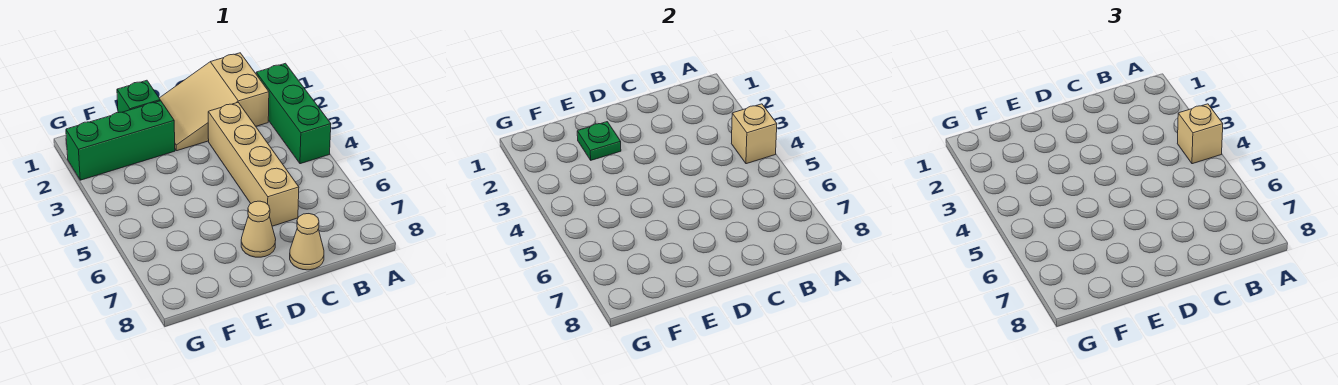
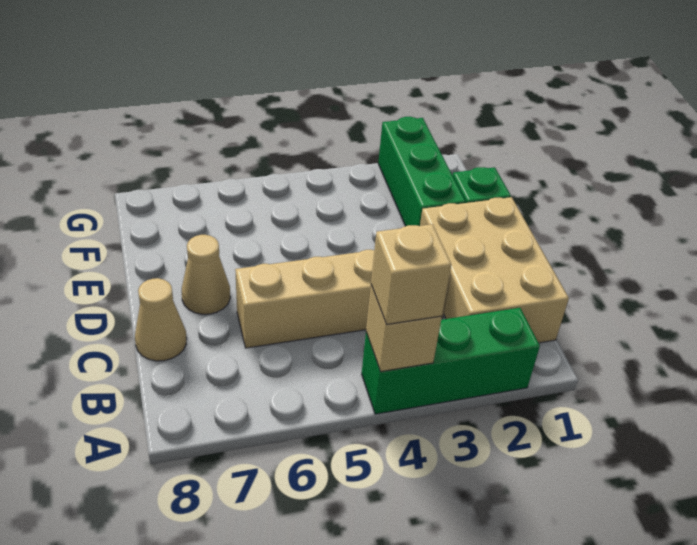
tan slope B1:D2 level 1 top B -> tan brick B1:D2 level 1
green plate E2 level 2 -> none

